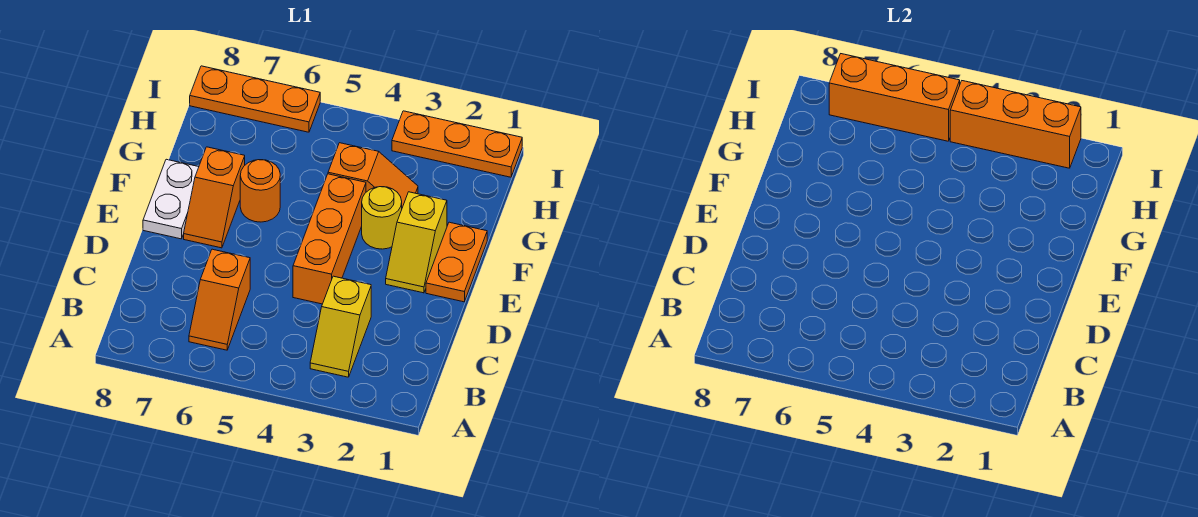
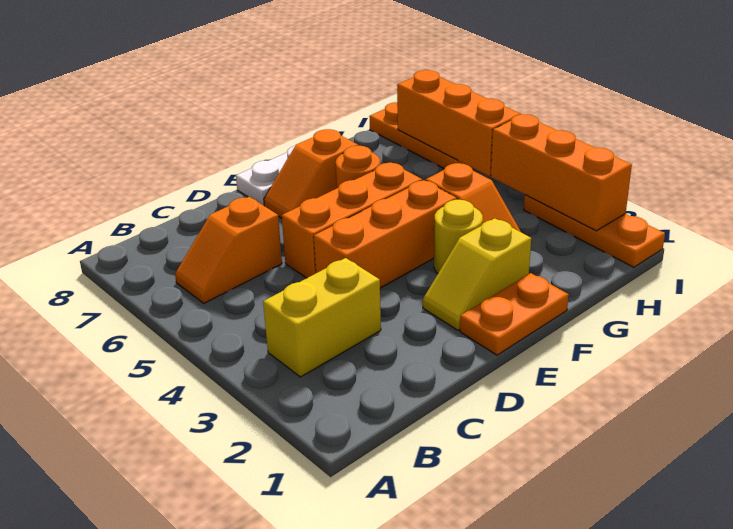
yellow slope B3:C3 level 1 top C -> yellow brick B3:C3 level 1
none -> orange brick D5:F5 level 1

